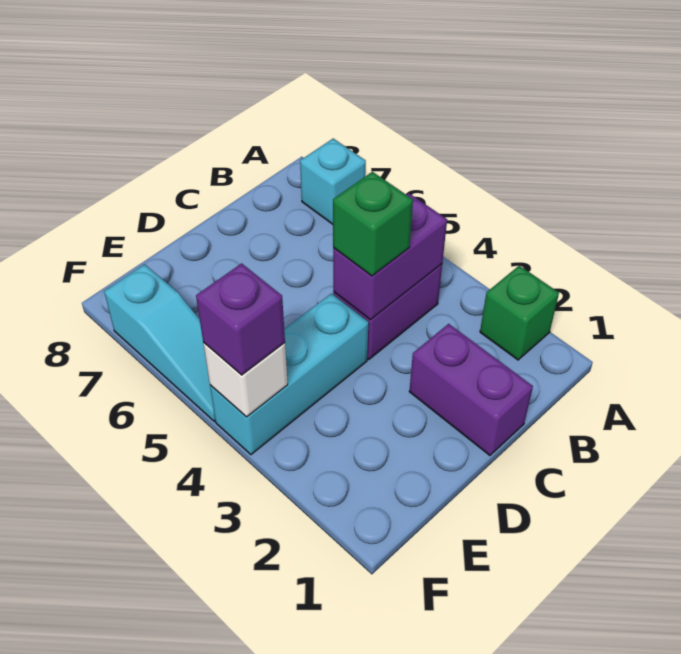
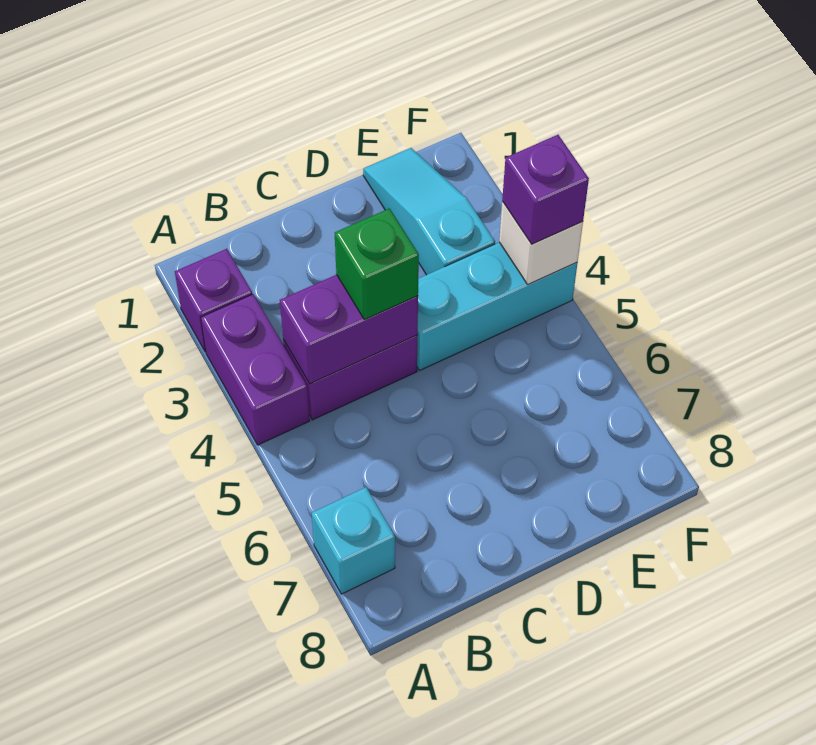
green brick A2 level 1 -> purple brick A2 level 1
purple brick C1:C2 level 1 -> purple brick A3:A4 level 1
cyan slope F5:F7 level 1 top 7 -> cyan slope E1:E3 level 1 top 3

